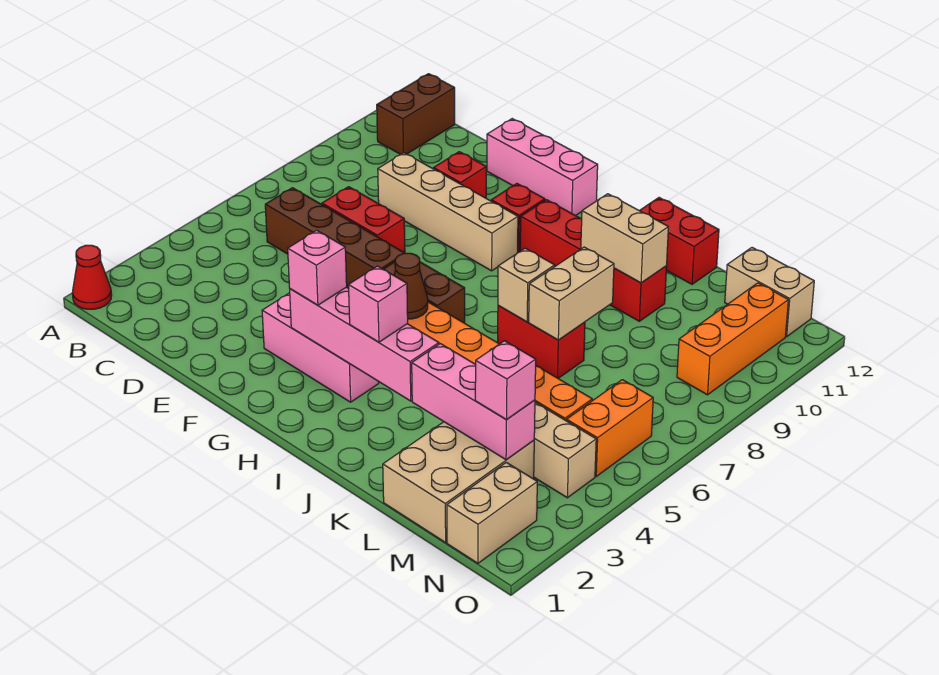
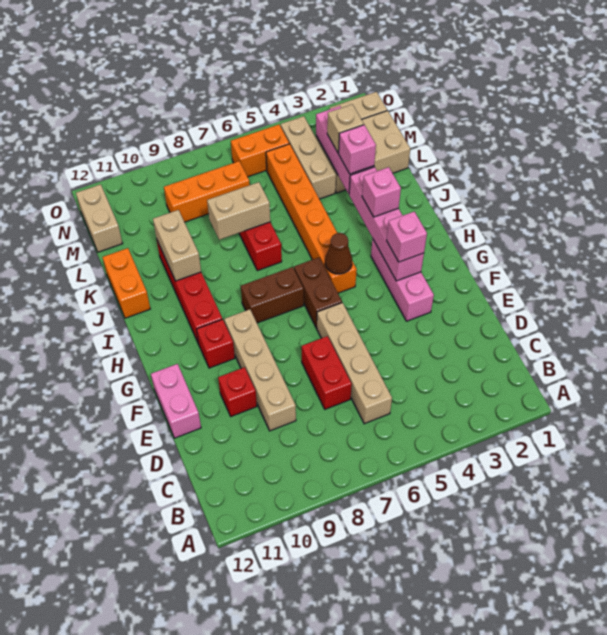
red cone A1 level 1 -> none
brown brick B11:B12 level 1 -> brown brick H7:H8 level 1
brown brick C6:F6 level 1 -> tan brick C6:F6 level 1
pink brick E12:G12 level 1 -> pink brick E12:F12 level 1
tan brick J7 level 2 -> tan brick L3 level 3
red brick J12:K12 level 1 -> orange brick J12:K12 level 1
pink brick M3 level 3 -> pink brick K3 level 3
orange brick N9:N11 level 1 -> orange brick M7:M9 level 1

